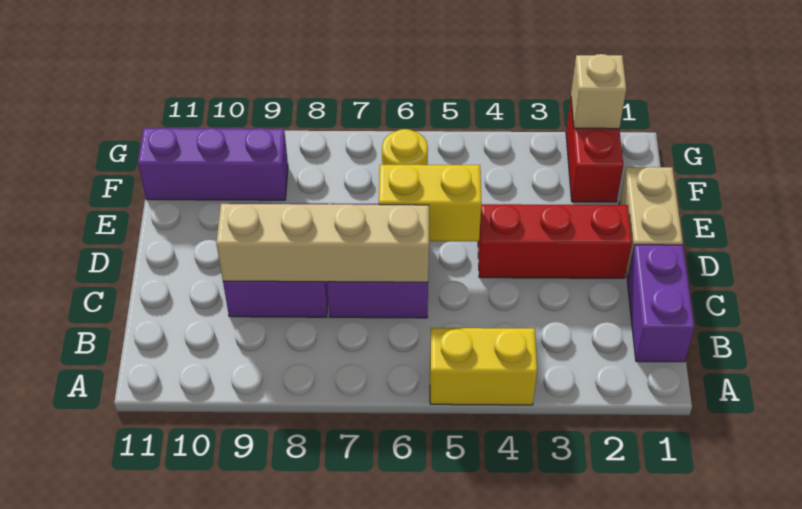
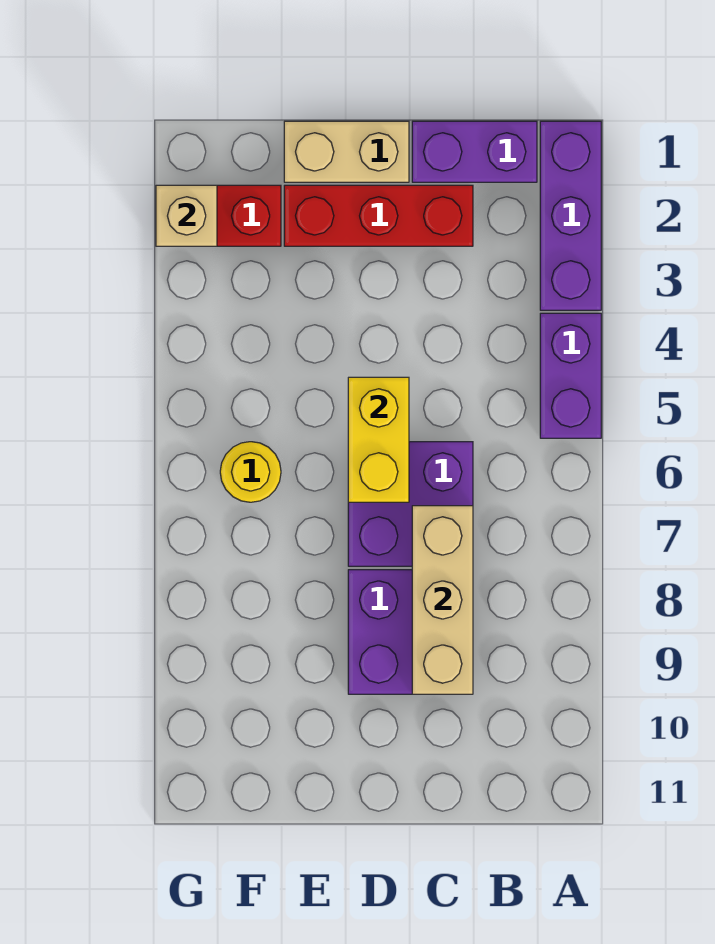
yellow brick A4:A5 level 1 -> purple brick A4:A5 level 1
tan brick C6:C9 level 2 -> tan brick C7:C9 level 2
red brick D2:D4 level 1 -> red brick C2:E2 level 1
purple brick F9:F11 level 1 -> purple brick A1:A3 level 1

